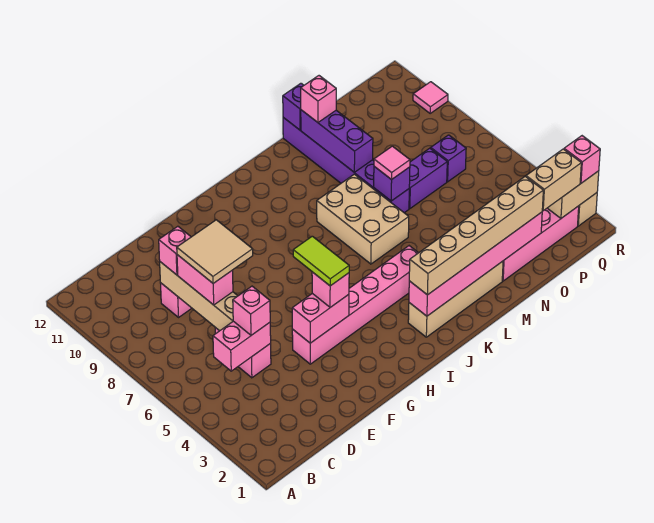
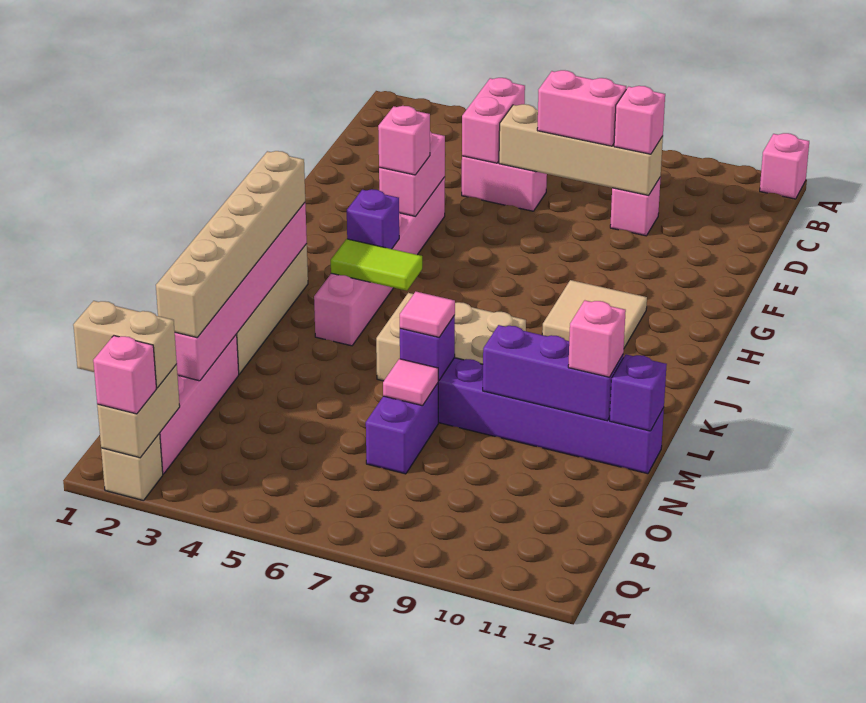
pink brick D5 level 3 -> pink brick A12 level 1
tan tile D7:E8 level 4 -> tan tile H9:I10 level 1
lime tile G4:G5 level 4 -> lime tile J4:J5 level 2
tan brick P2:Q2 level 3 -> tan brick Q1:Q2 level 3
purple brick P7 level 1 -> purple brick I4 level 2
pink tile R10 level 1 -> pink tile N7 level 2

